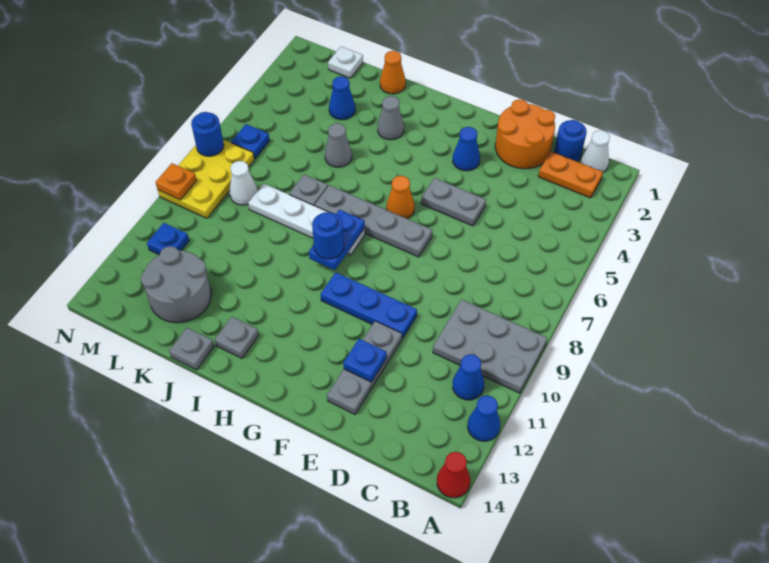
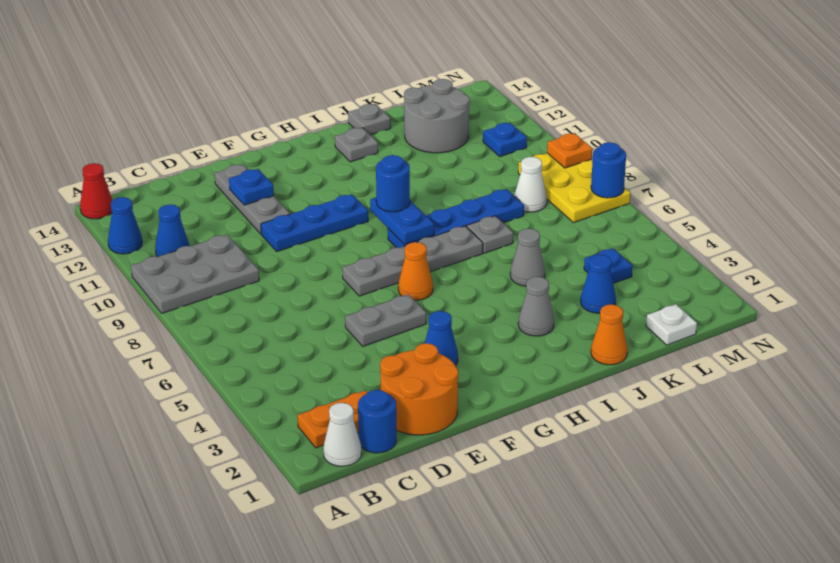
white plate H8:K8 level 1 -> blue plate H8:K8 level 1
blue plate M6 level 1 -> blue plate L4 level 1

